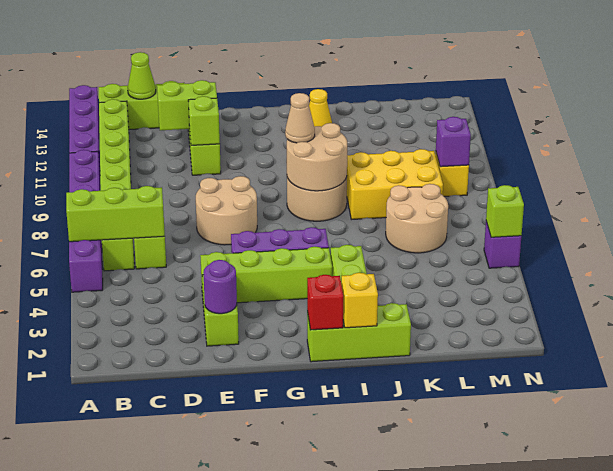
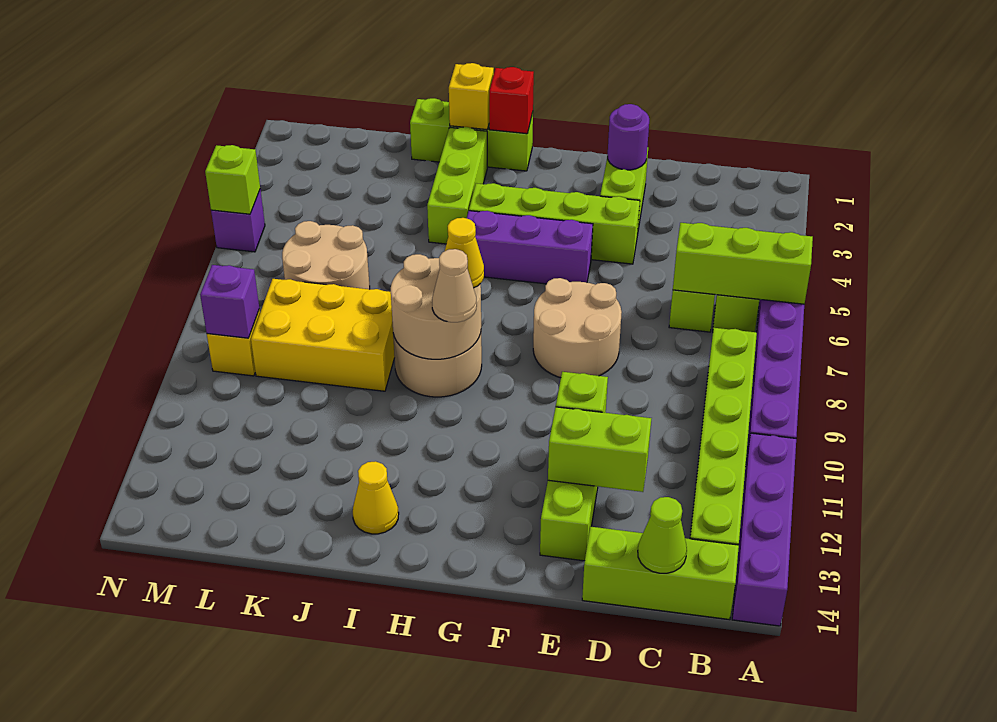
none -> yellow cone H8 level 3

